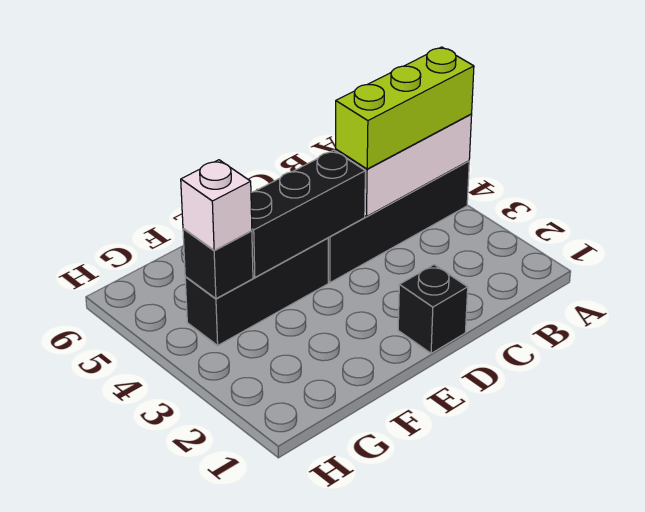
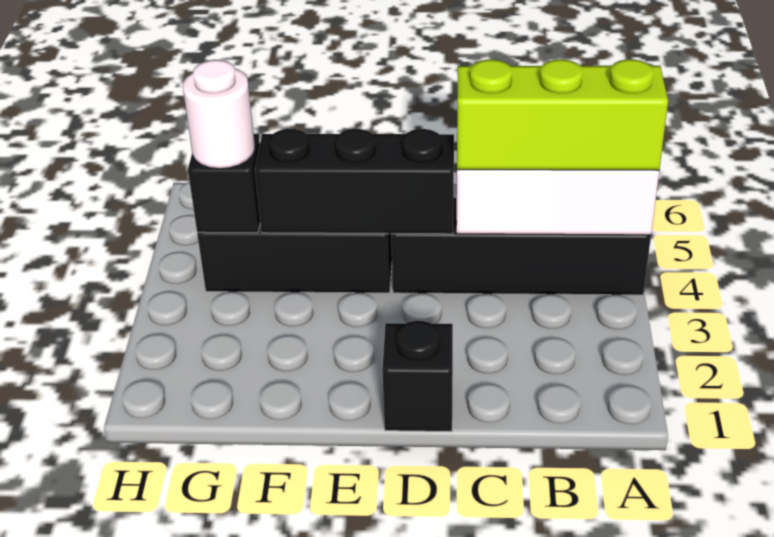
white brick G4 level 3 -> white round brick G4 level 3

